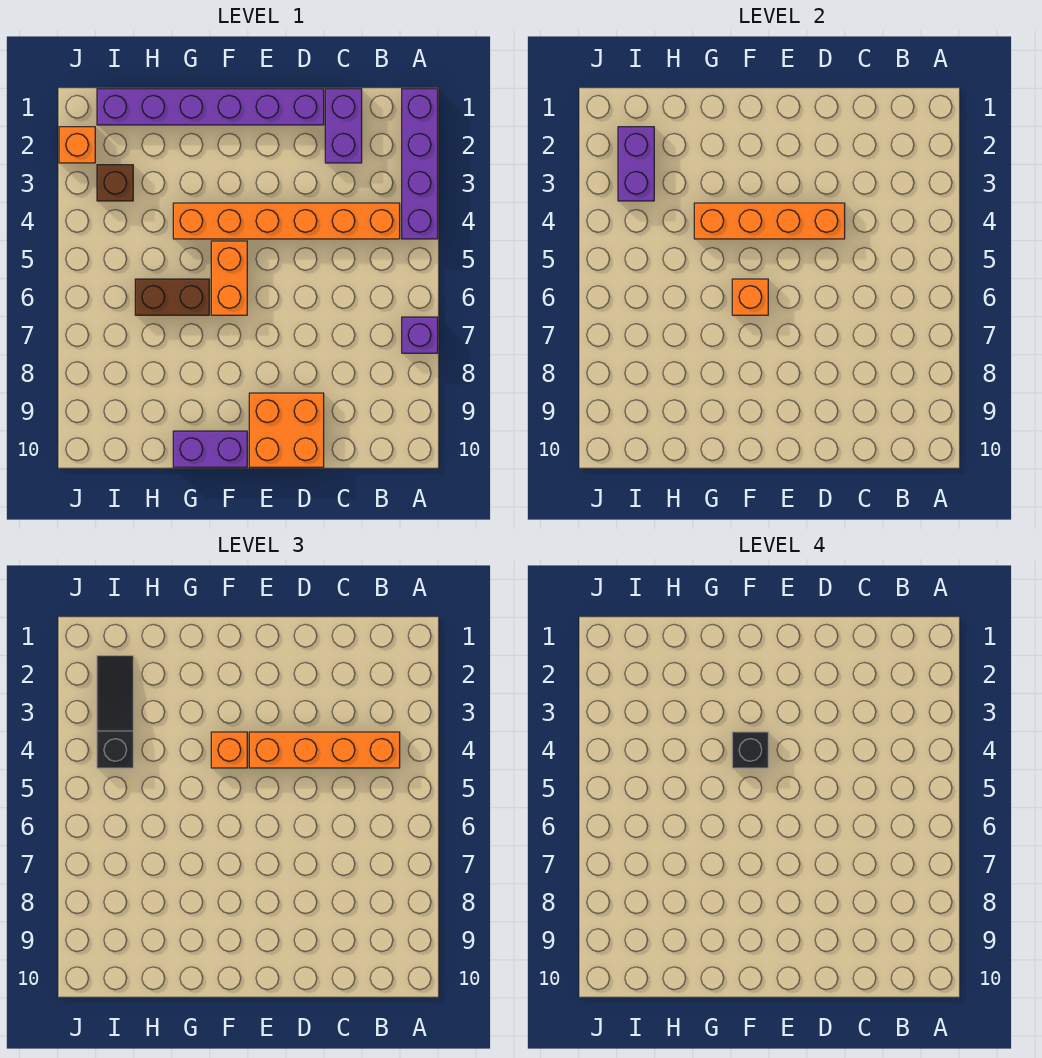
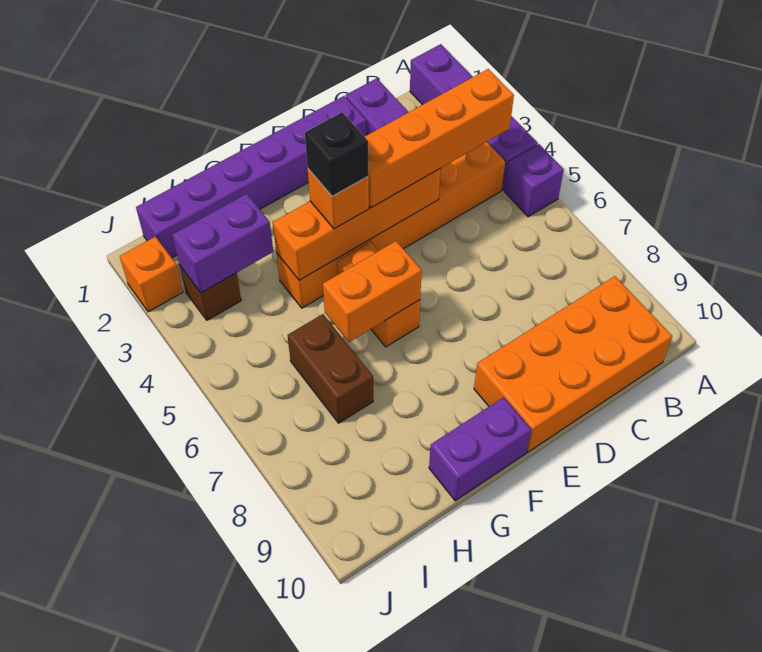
purple brick A7 level 1 -> purple brick A5 level 1
orange brick D9:E10 level 1 -> orange brick B9:E10 level 1
orange brick F6 level 2 -> orange brick F6:G6 level 2
brown brick G6:H6 level 1 -> brown brick H6:H7 level 1
purple brick I2:I3 level 2 -> purple brick H3:I3 level 2
black slope I2:I4 level 3 top 4 -> none

